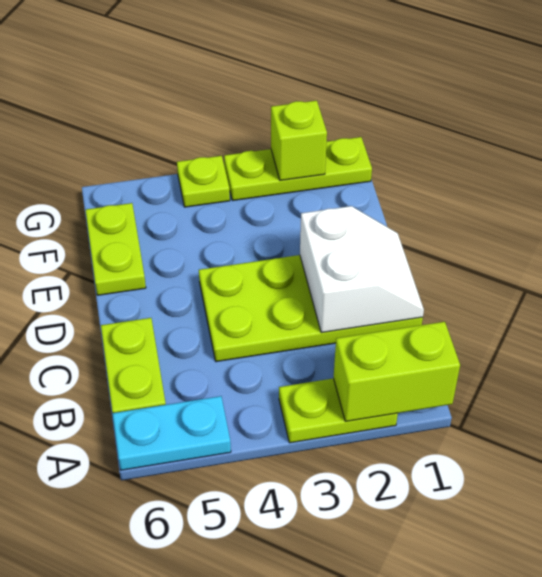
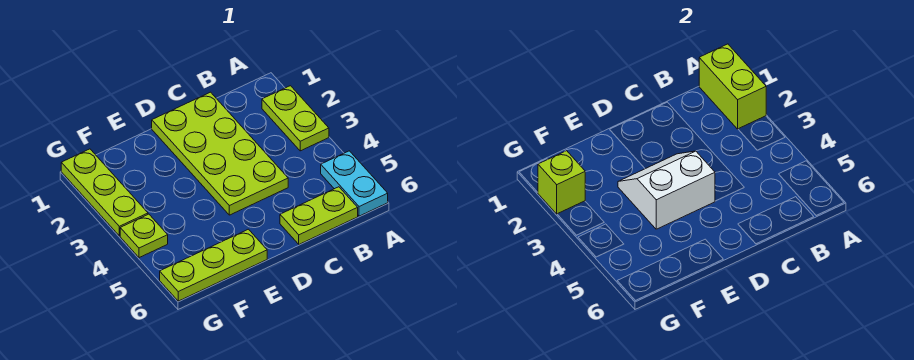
white slope C1:D2 level 2 top 2 -> white slope D3:E4 level 2 top 4
lime plate E6:F6 level 1 -> lime plate E6:G6 level 1

